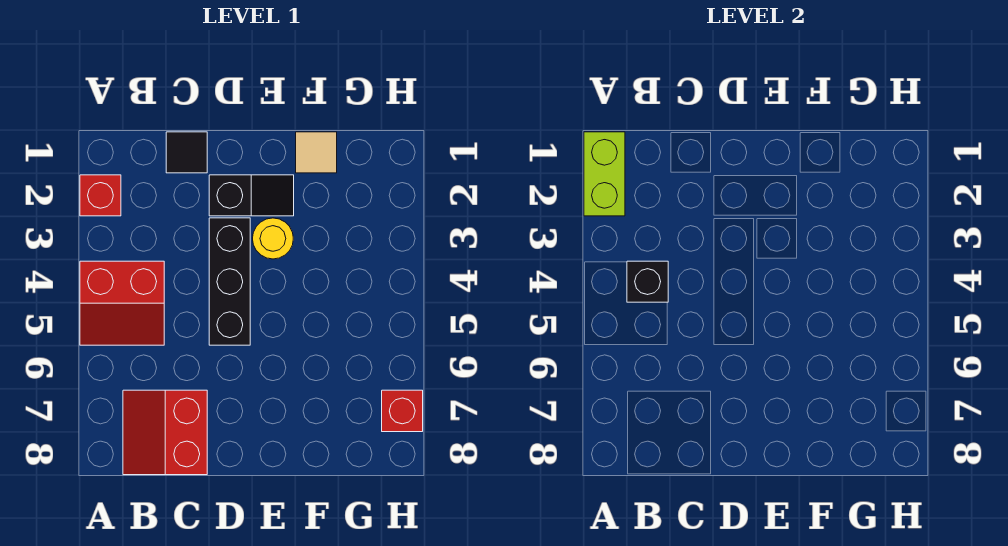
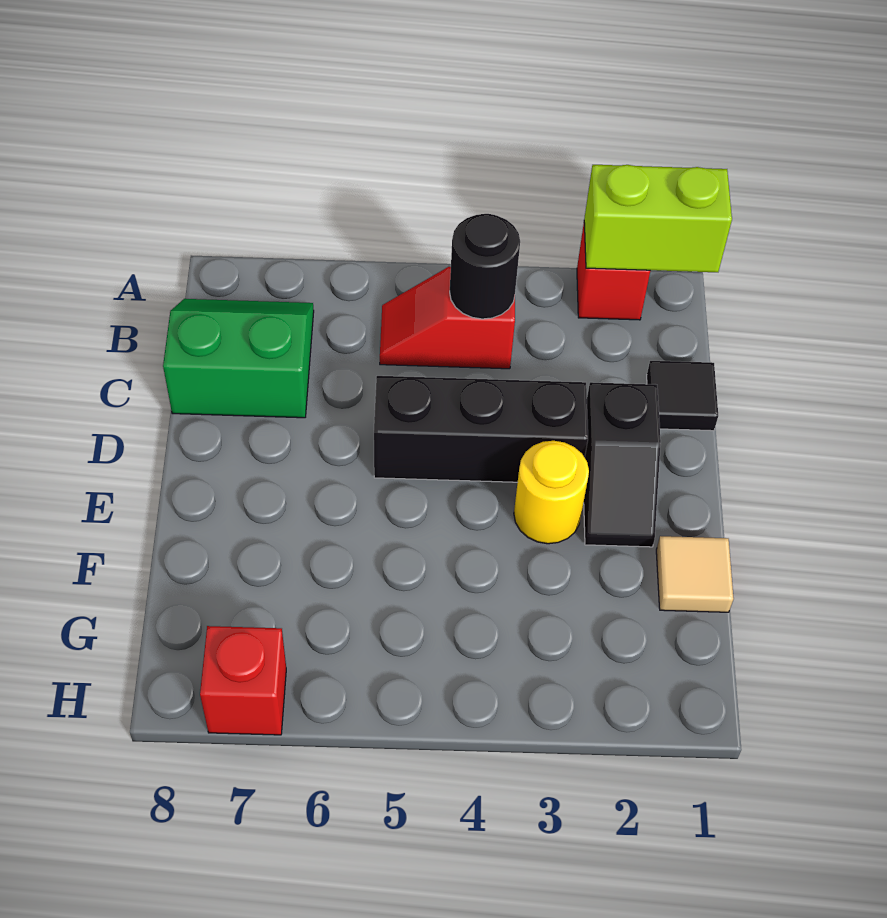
red slope A4:B5 level 1 top 4 -> red slope B4:B5 level 1 top 4
black brick B4 level 2 -> black round brick B4 level 2
red slope B7:C8 level 1 top C -> green slope B7:C8 level 1 top C

